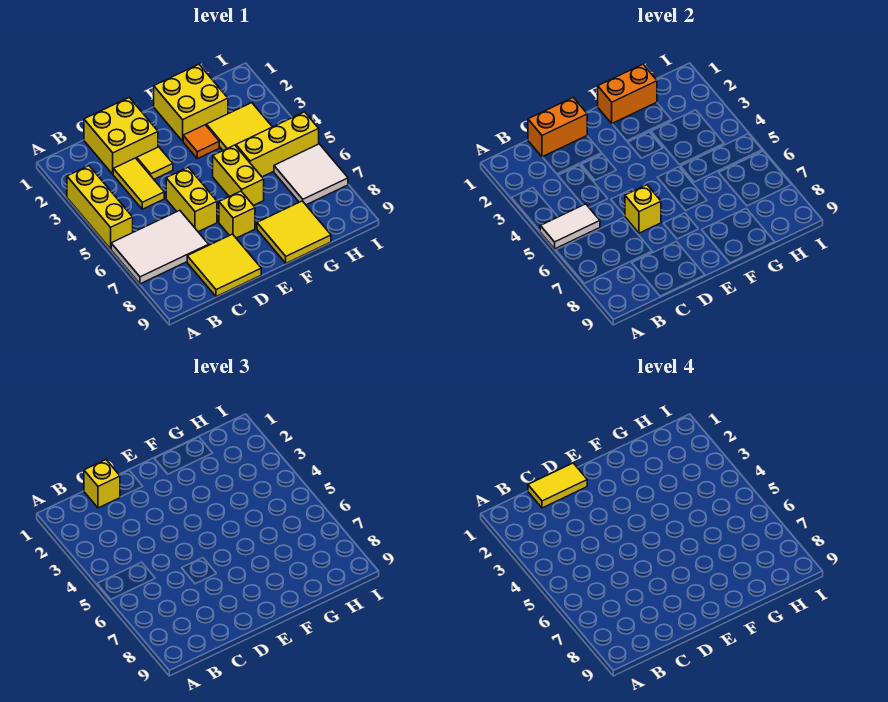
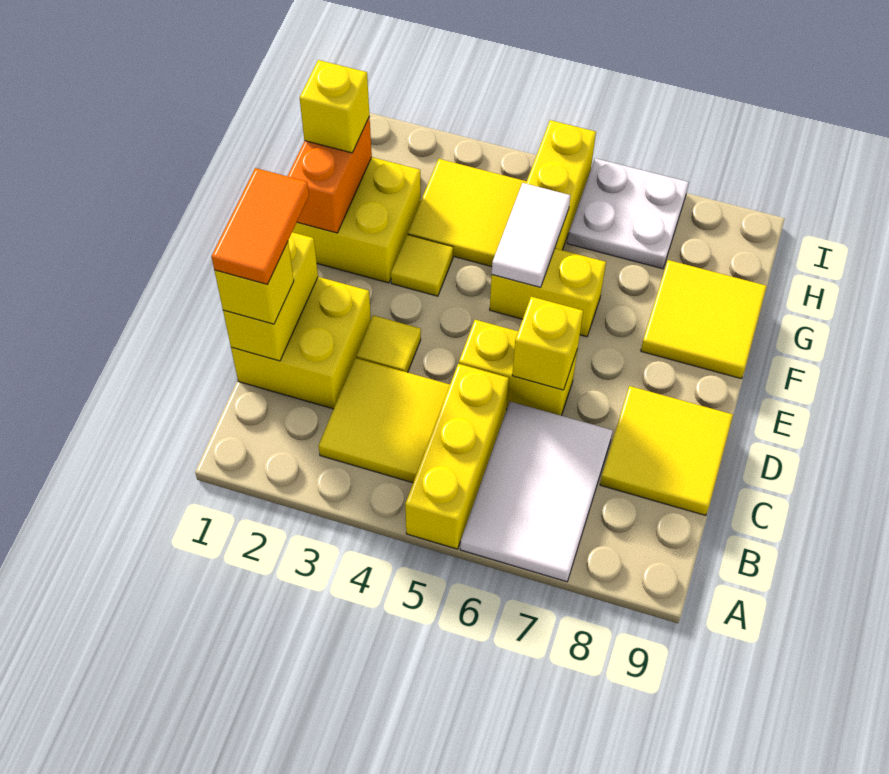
yellow brick A3:A5 level 1 -> yellow brick A5:C5 level 1
white tile A5:B5 level 2 -> white tile F5:G5 level 2
orange brick C1:D1 level 2 -> yellow brick C1:D1 level 2
yellow tile C1:D1 level 4 -> orange tile C1:D1 level 4
yellow tile C3:C4 level 1 -> yellow tile B3:C4 level 1
yellow brick E7 level 1 -> yellow brick G1 level 3
orange tile F3 level 1 -> yellow tile F3 level 1
white tile H6:I7 level 1 -> white plate H6:I7 level 1

